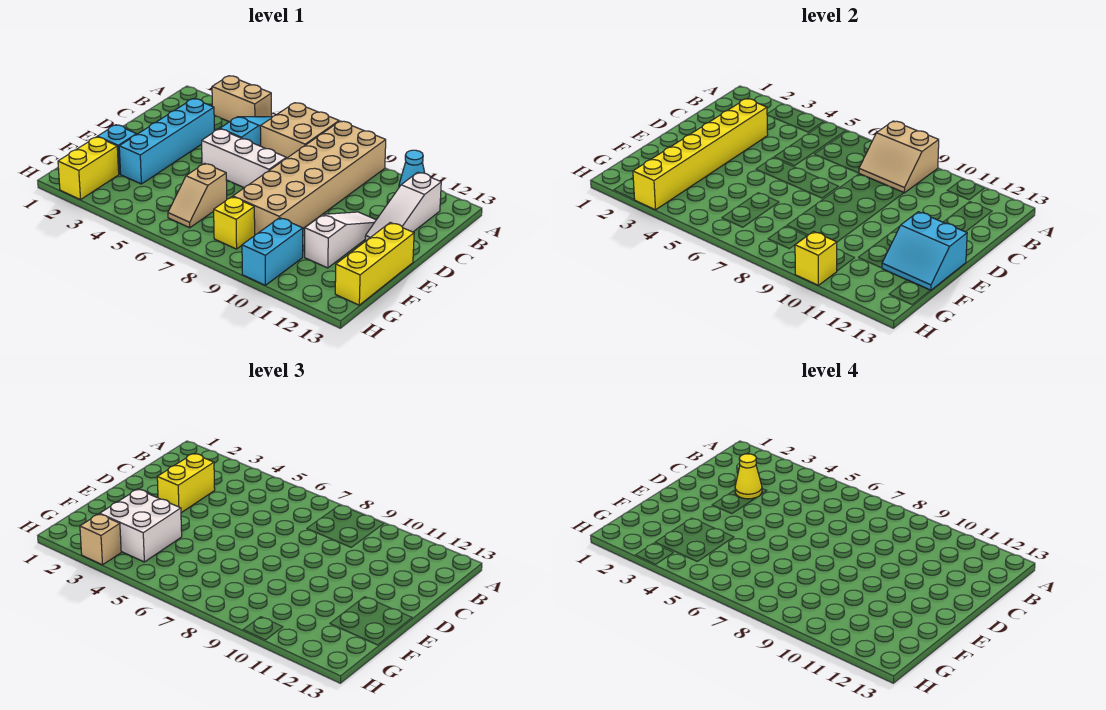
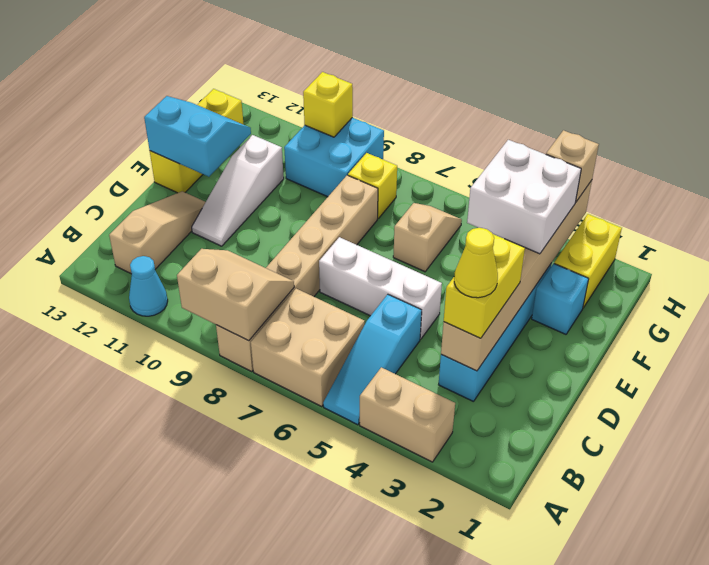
tan brick A8:F9 level 1 -> tan brick A8:F8 level 1
white slope B12:D12 level 1 top B -> tan slope B12:D12 level 1 top B
yellow brick C3:H3 level 2 -> tan brick C3:H3 level 2
cyan brick G10:H10 level 1 -> cyan brick G9:H10 level 1

